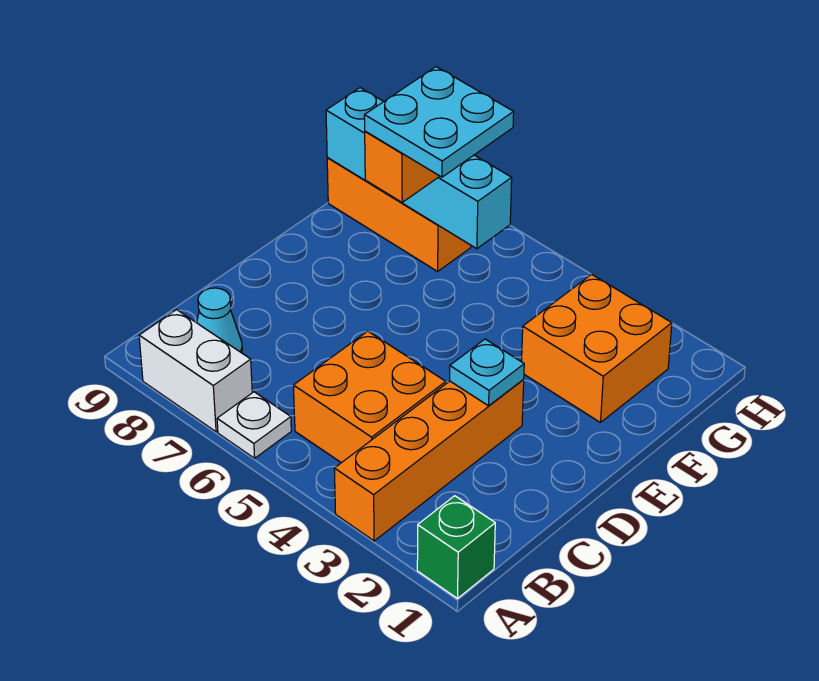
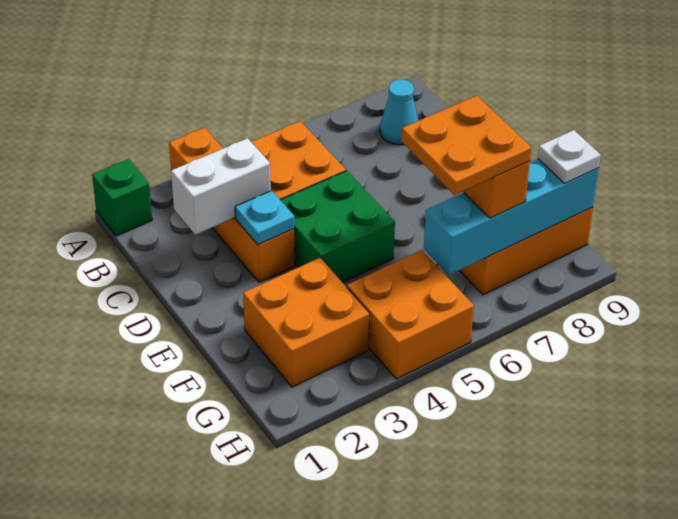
white plate A6 level 1 -> white plate G9 level 3
white brick A7:A8 level 1 -> white brick C2:C3 level 2
none -> green brick D4:E5 level 1
cyan plate F6:G7 level 4 -> orange plate F6:G7 level 4
none -> orange brick G4:H5 level 1

